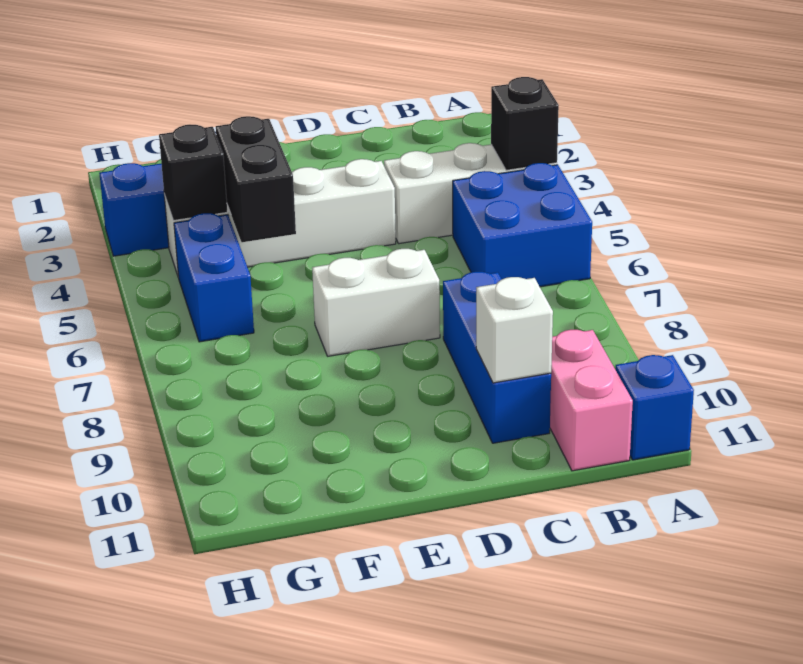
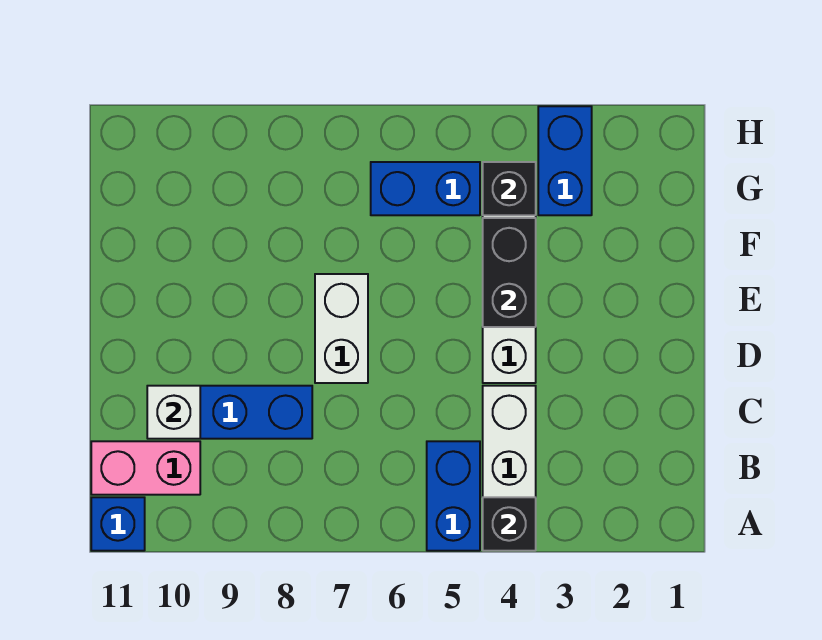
blue brick A5:B6 level 1 -> blue brick A5:B5 level 1
black brick F4:F5 level 2 -> black brick E4:F4 level 2

